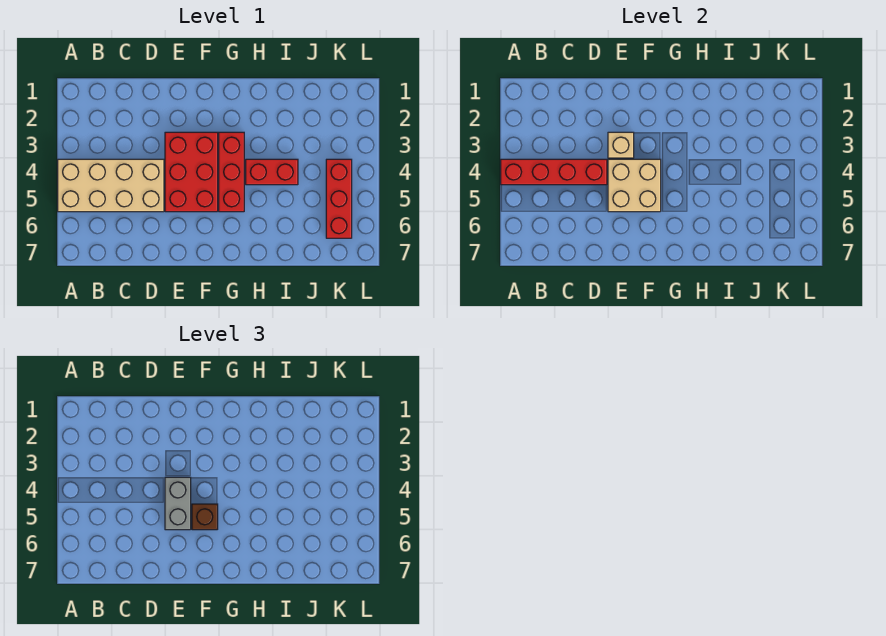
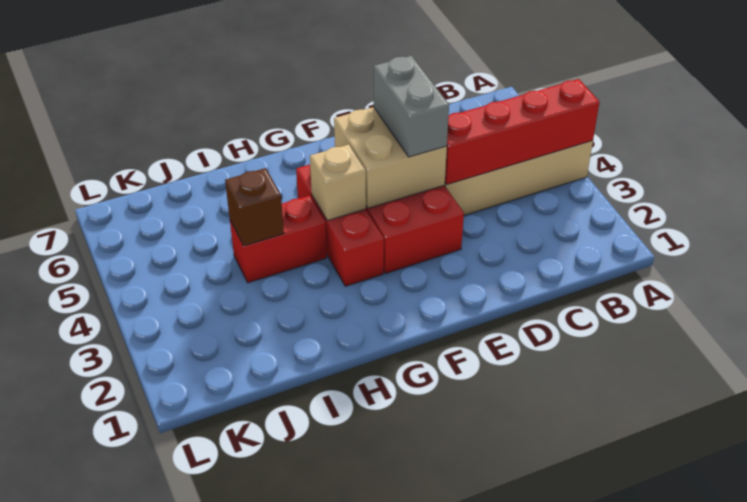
tan brick E3 level 2 -> tan brick G4 level 2
brown brick F5 level 3 -> brown brick I4 level 2
red brick K4:K6 level 1 -> none

